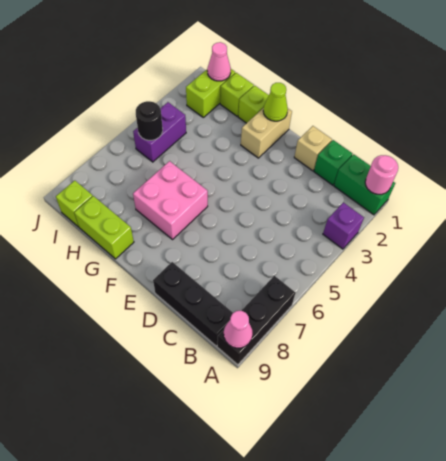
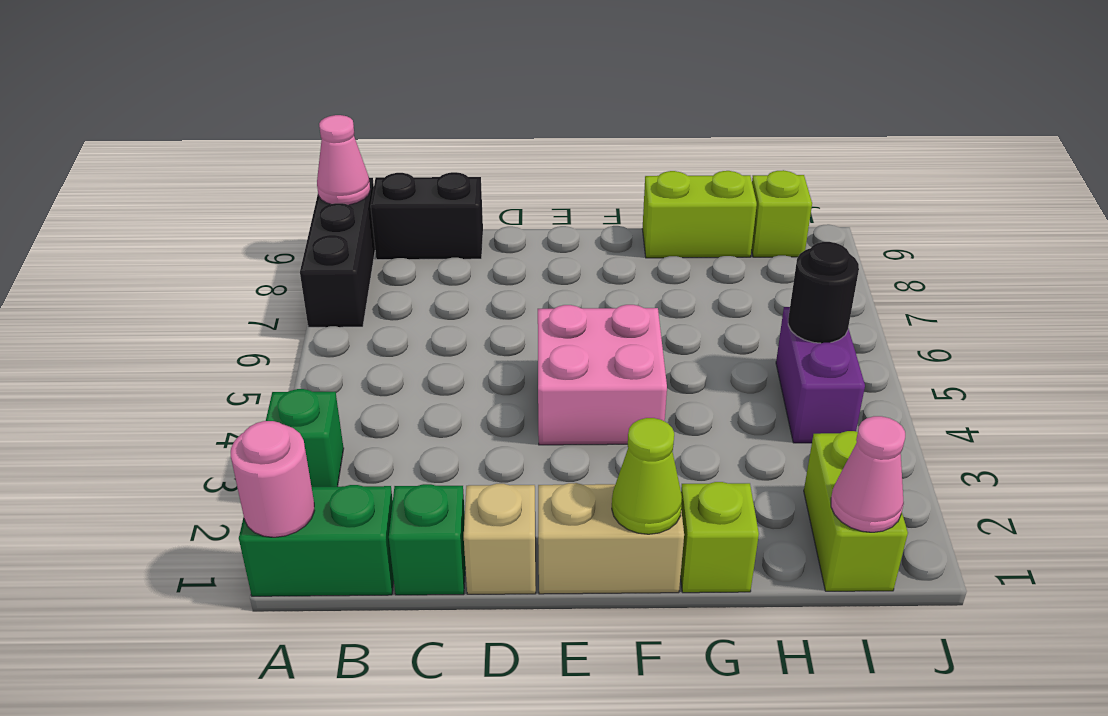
purple brick A3 level 1 -> green brick A3 level 1
black brick B9:D9 level 1 -> black brick B9:C9 level 1
tan brick F1:F2 level 1 -> tan brick E1:F1 level 1
pink brick F6:G7 level 1 -> pink brick E4:F5 level 1
lime brick H1 level 1 -> none

